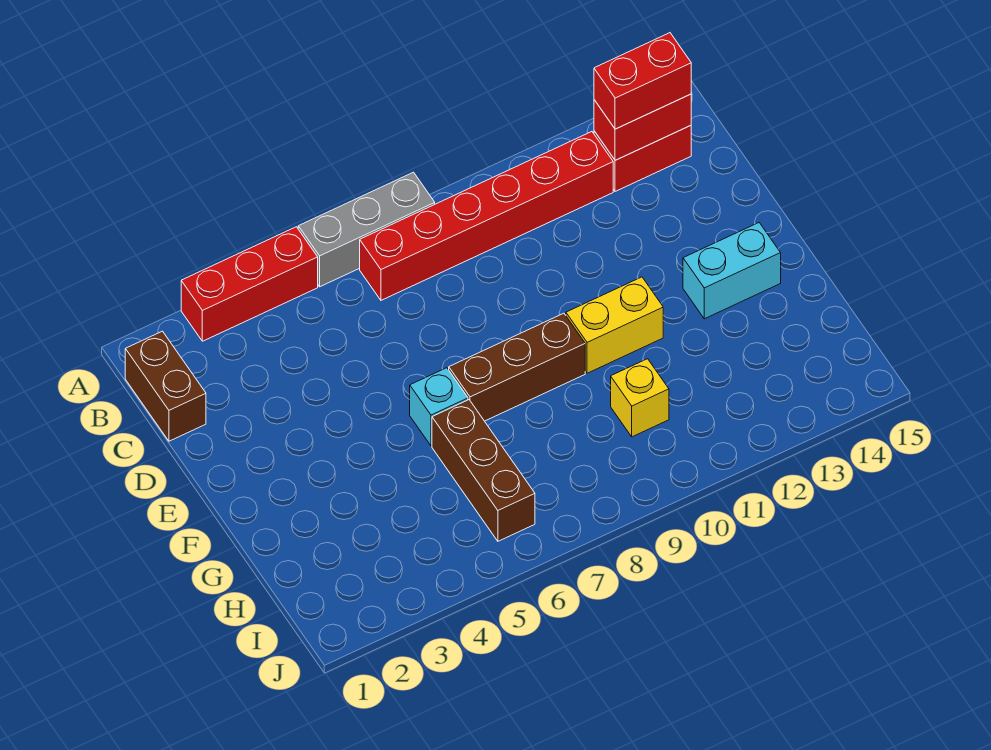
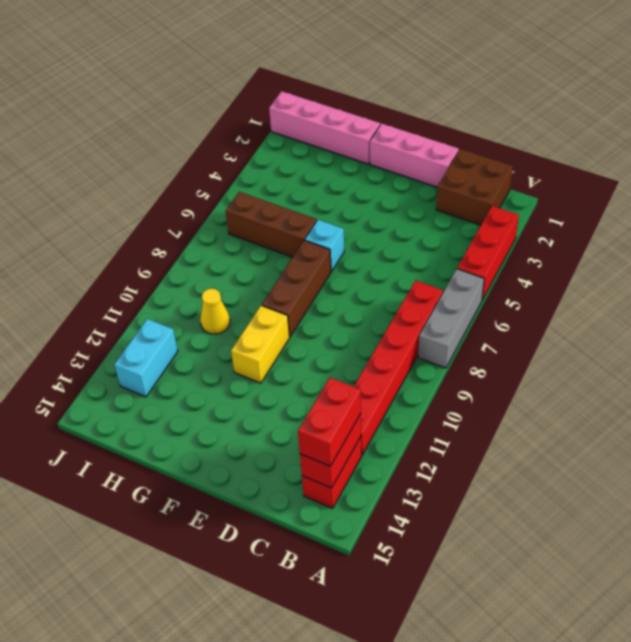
brown brick B1:C1 level 1 -> brown brick B1:C2 level 1
none -> pink brick D1:F1 level 1
cyan brick F13:F14 level 1 -> cyan brick I12:I13 level 1
none -> pink brick G1:J1 level 1
yellow brick H10 level 1 -> yellow cone H10 level 1

